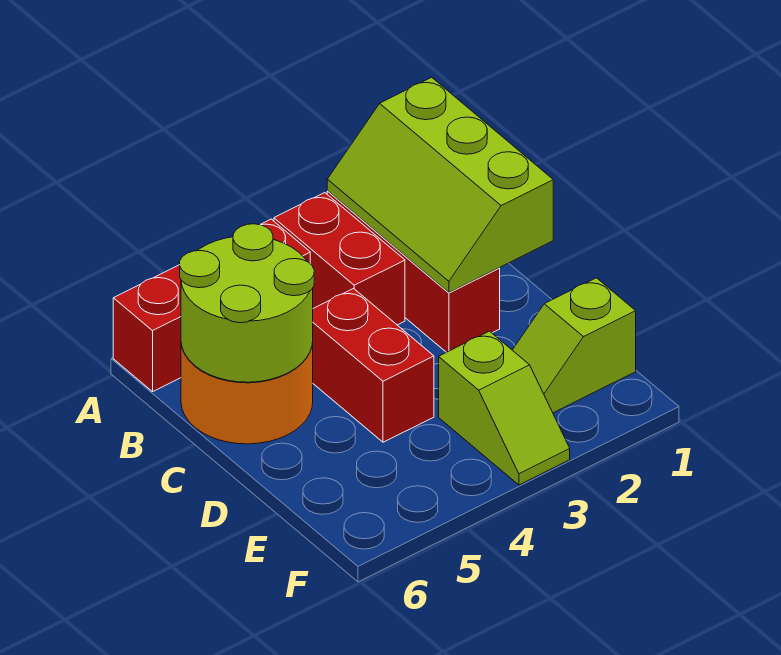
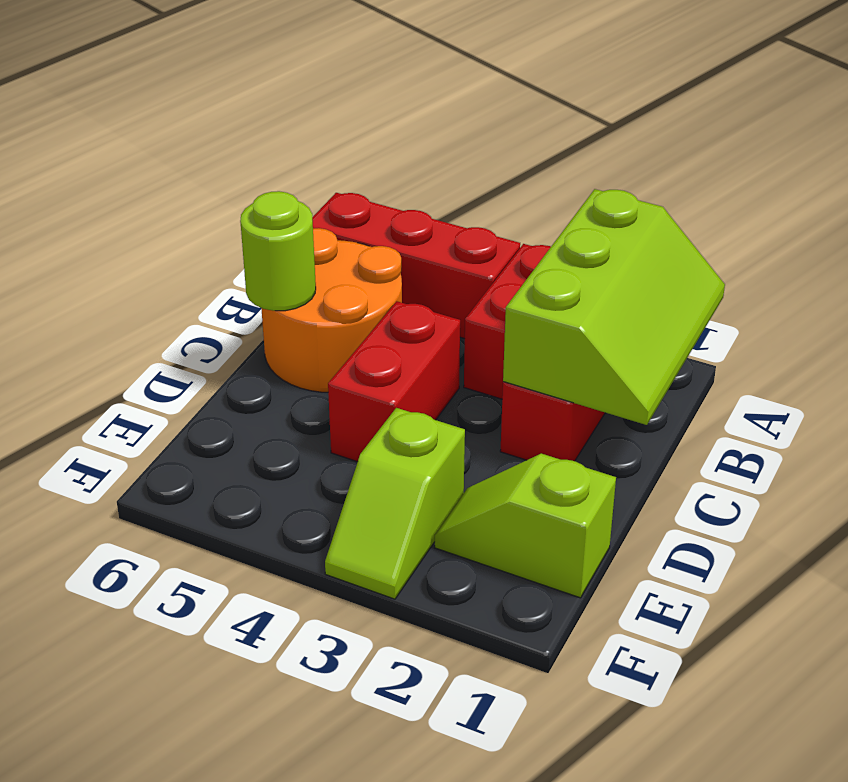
lime slope A1:C2 level 2 top 1 -> lime slope A1:C2 level 2 top 2
lime round brick B5:C6 level 2 -> lime round brick C6 level 2

